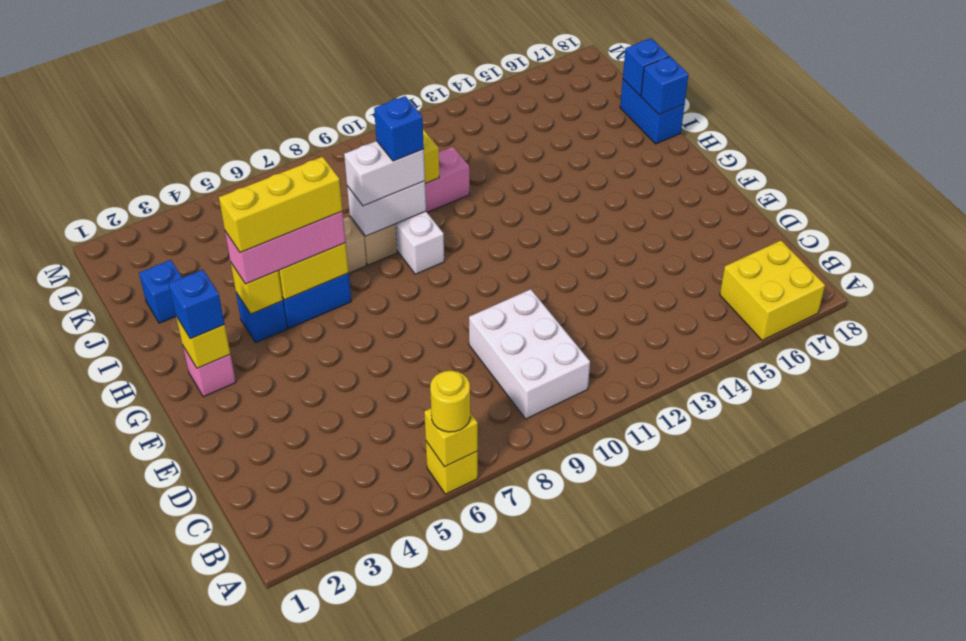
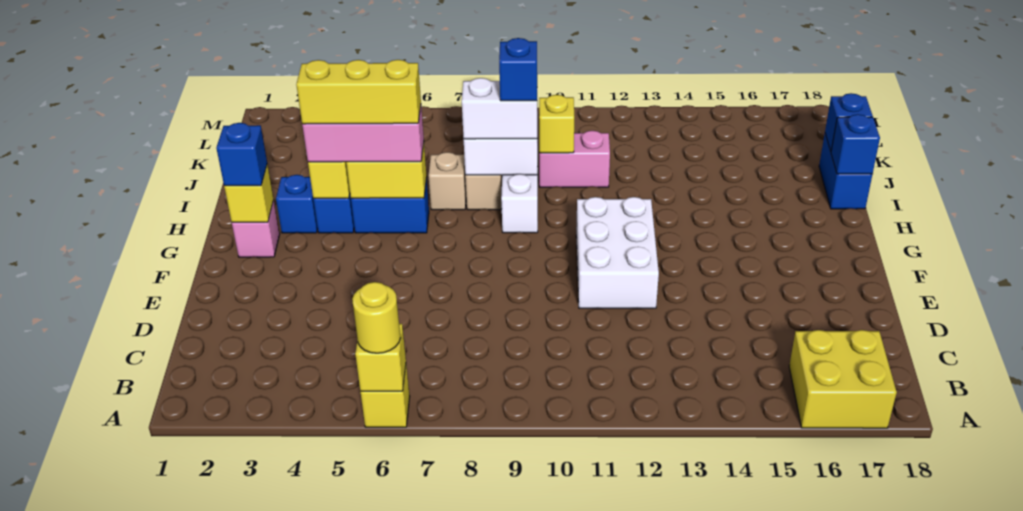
white brick B9:D10 level 1 -> white brick E11:G12 level 1
blue brick J2 level 1 -> blue brick H3 level 1

